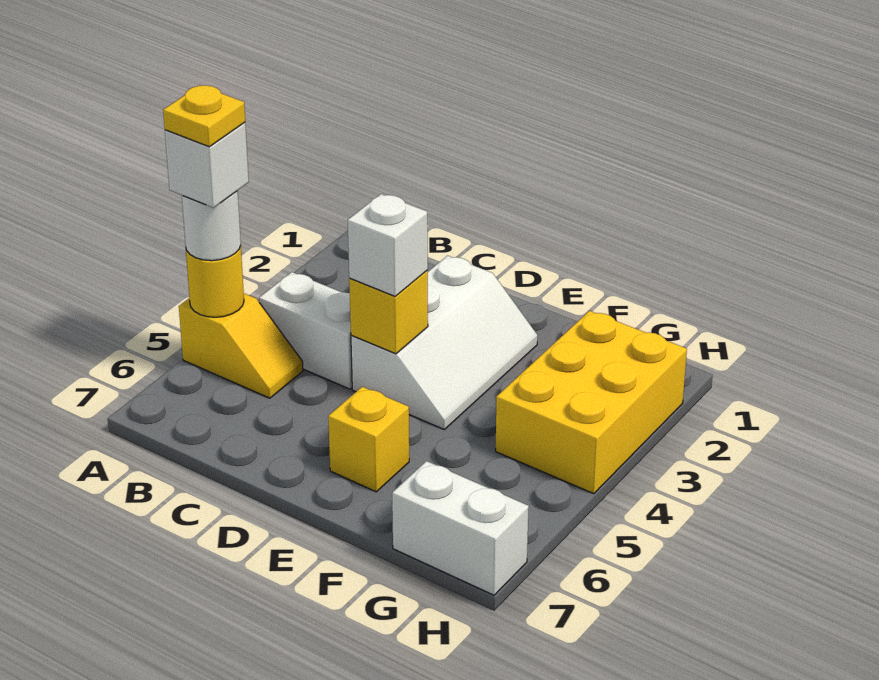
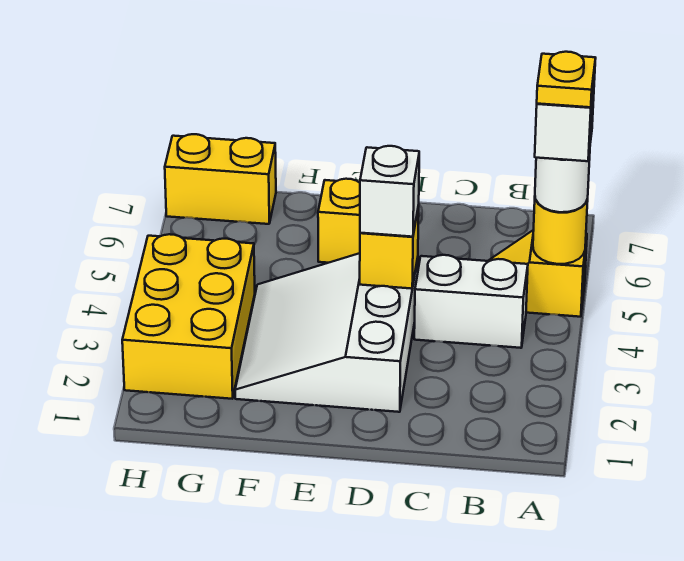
white slope D2:E4 level 1 top D -> white slope D2:F4 level 1 top D
white brick G7:H7 level 1 -> yellow brick G7:H7 level 1

